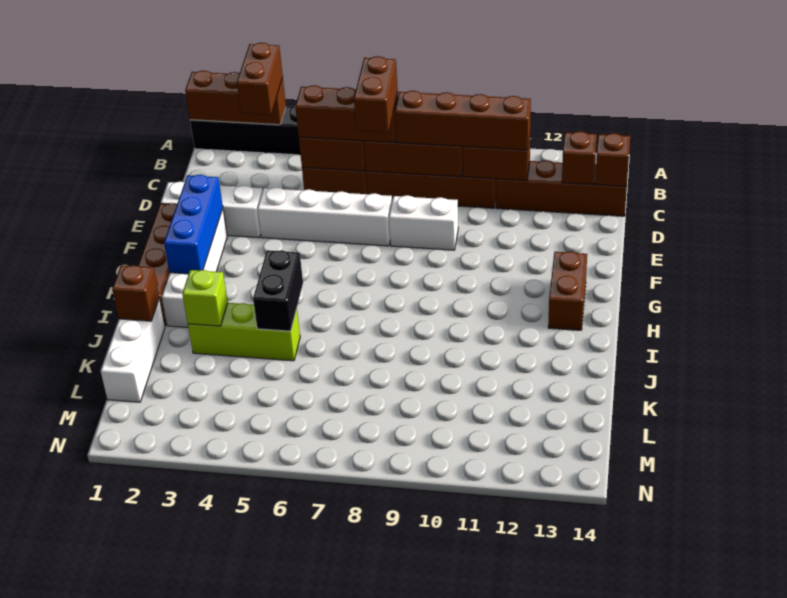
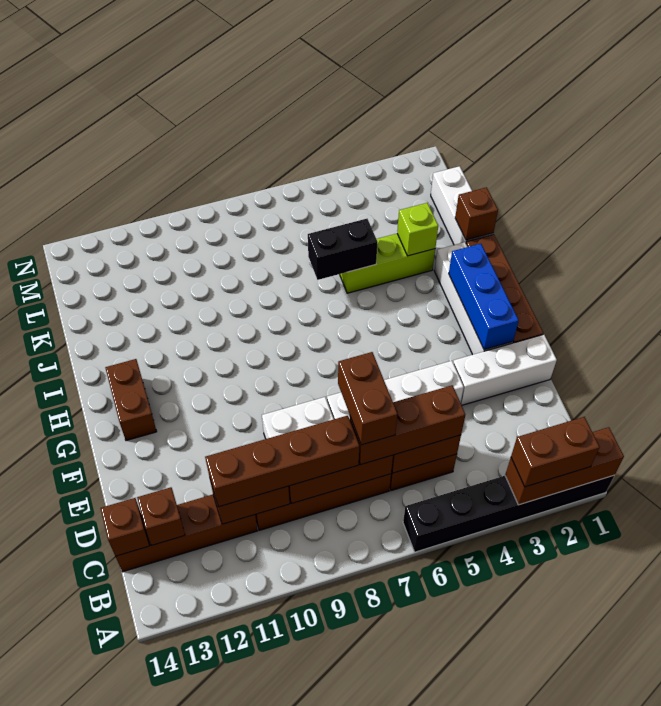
brown brick A3:B3 level 3 -> brown brick A2:A3 level 3
black brick I5:J5 level 2 -> black brick J5:J6 level 2

